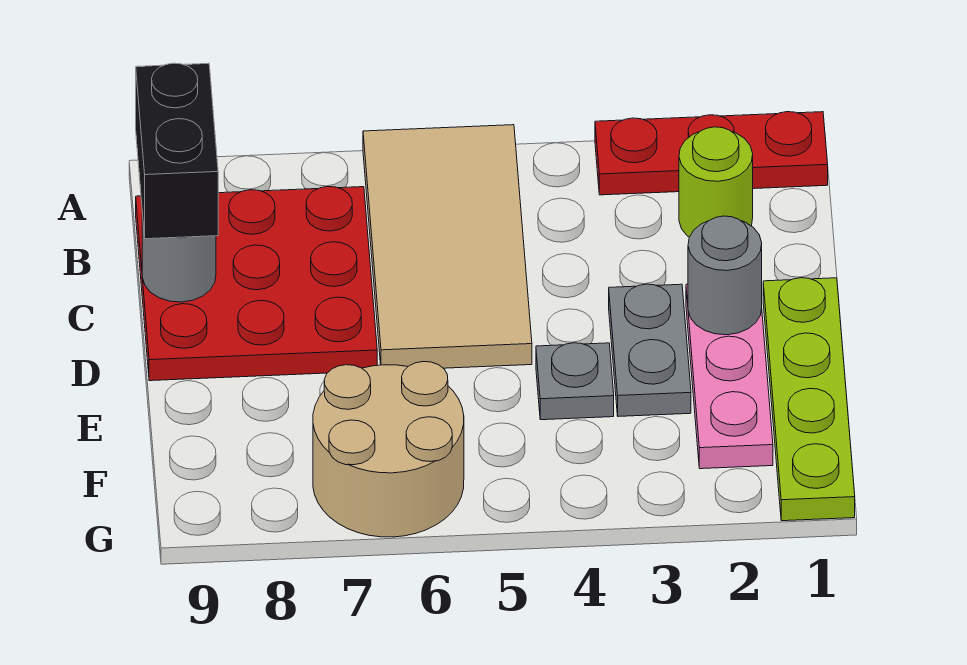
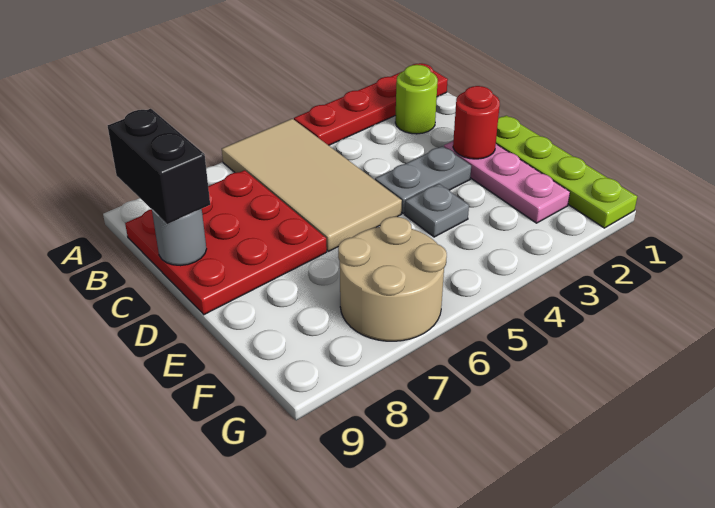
red plate A1:A3 level 1 -> red plate A1:A4 level 1
grey round brick D2 level 2 -> red round brick D2 level 2
grey plate D3:E3 level 1 -> grey plate D3:D4 level 1

